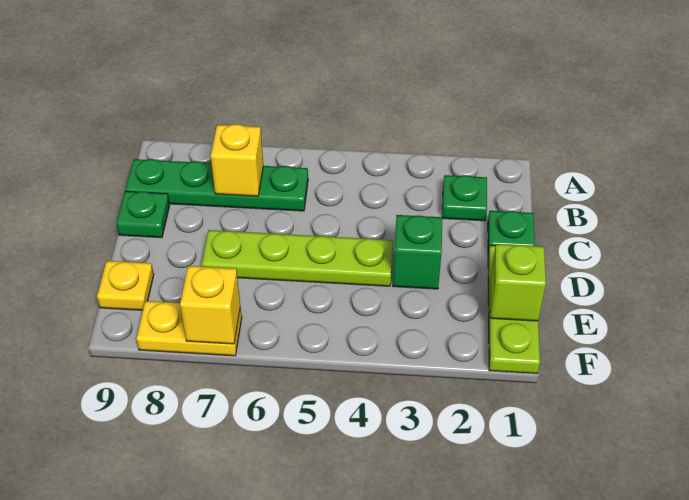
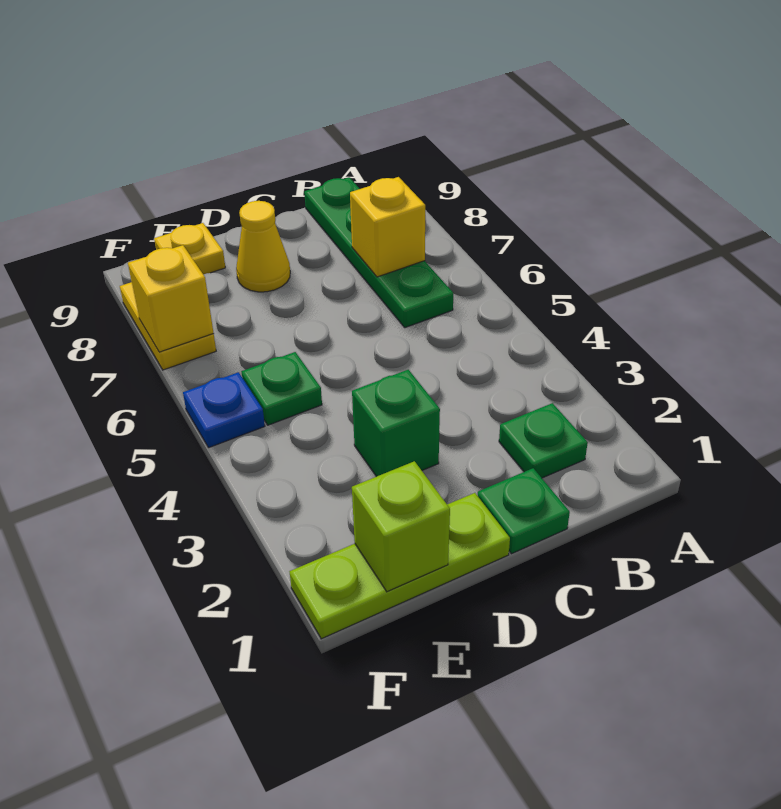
green plate C9 level 1 -> green plate E5 level 1
lime plate D4:D7 level 1 -> none
none -> yellow cone D8 level 1
none -> blue plate F5 level 1

